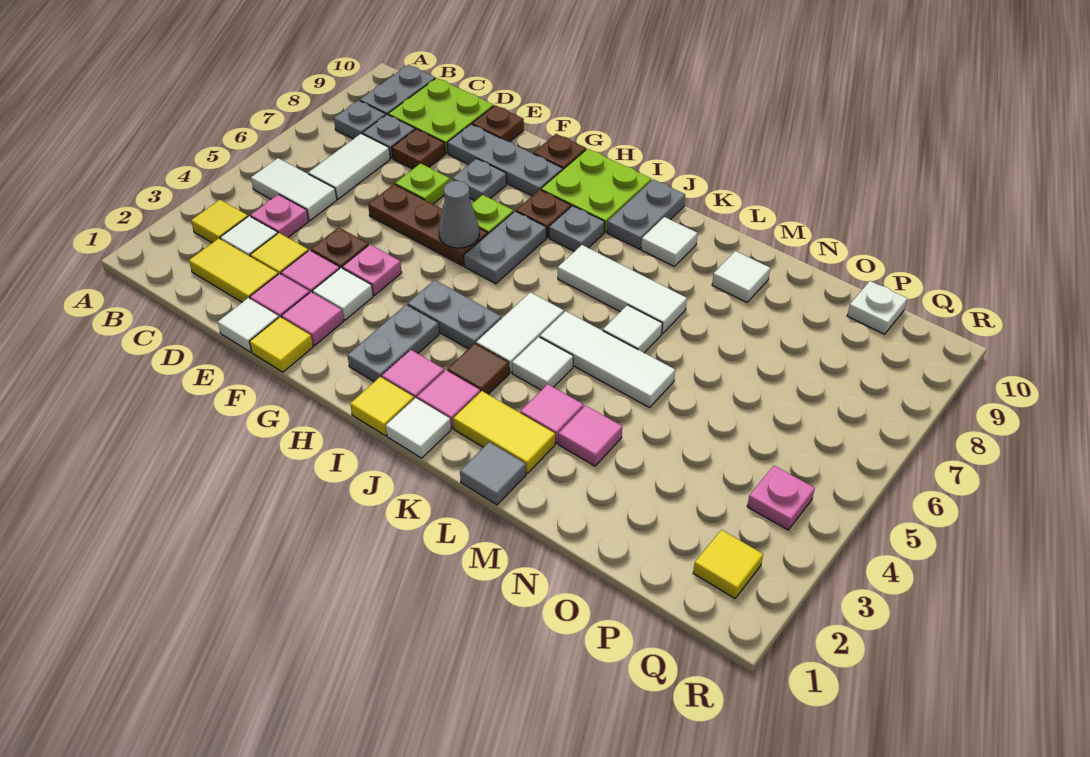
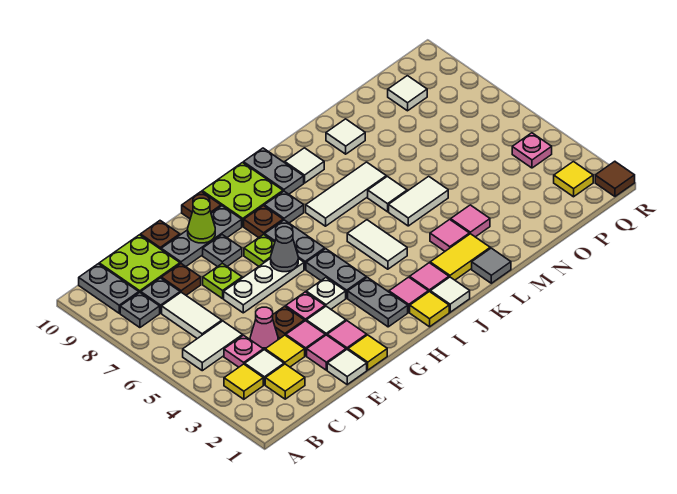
yellow tile C2:D2 level 1 -> yellow tile C2 level 1
none -> pink cone D4 level 1
brown plate E6:G6 level 1 -> white plate E6:G6 level 1
none -> lime cone F9 level 2
grey plate H4:I4 level 1 -> grey plate H4:H5 level 1
brown tile J3 level 1 -> brown tile R1 level 1
white tile K4 level 1 -> white tile P9 level 1
white tile K5:M5 level 1 -> white tile L5:M5 level 1
white plate P10 level 1 -> white plate G4 level 1

